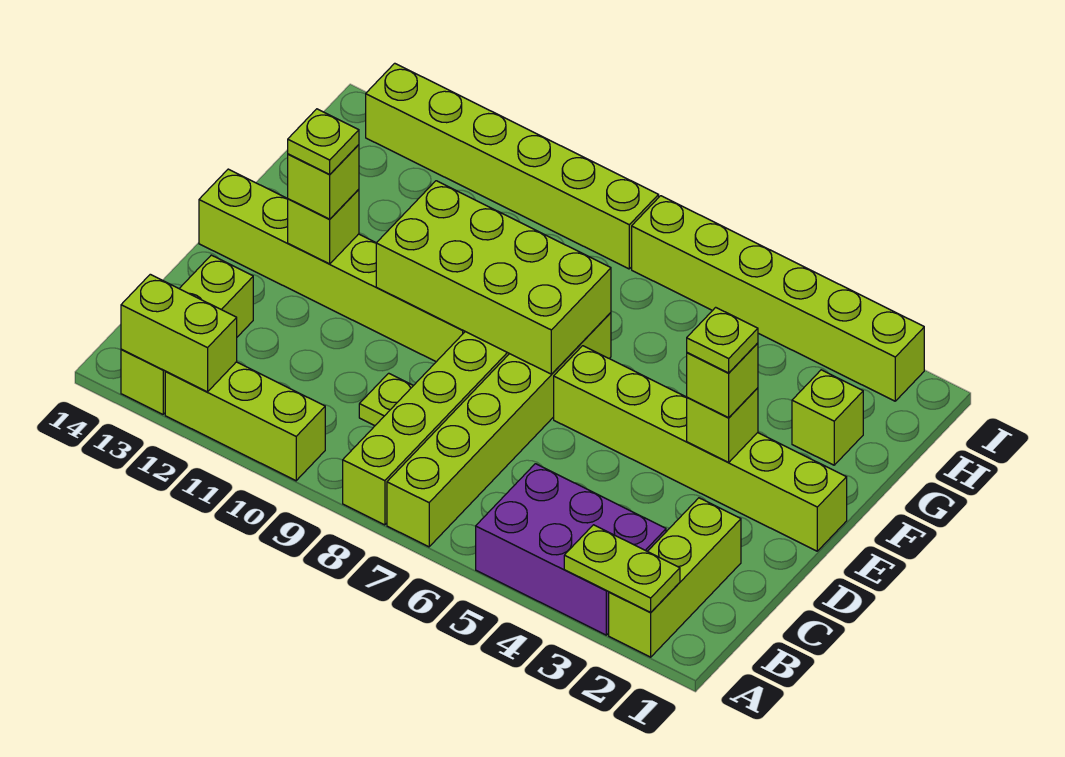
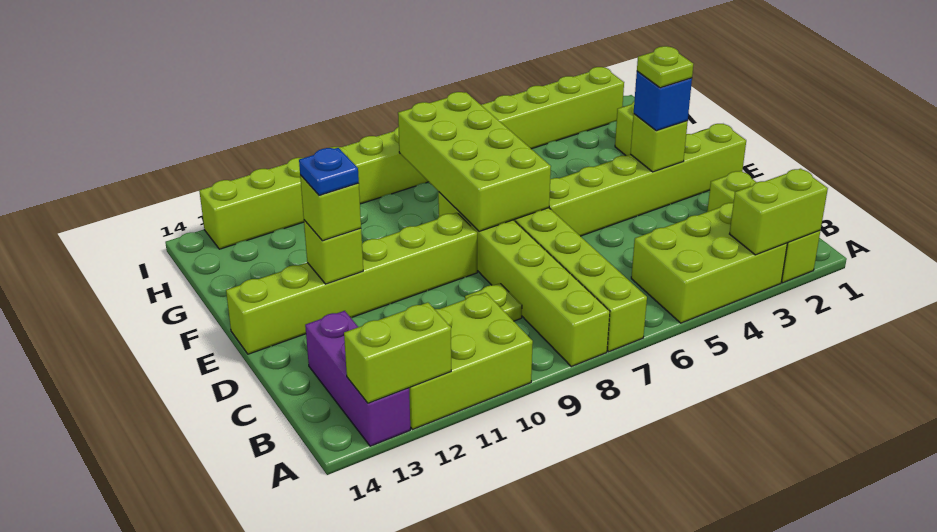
lime plate A2:A3 level 2 -> lime brick A2:A3 level 2
purple brick A3:B5 level 1 -> lime brick A3:B5 level 1
lime brick A10:A12 level 1 -> lime brick A10:B12 level 1
lime brick A13:C13 level 1 -> purple brick A13:C13 level 1
lime brick E3 level 3 -> blue brick E3 level 3
lime brick E7:F10 level 2 -> lime brick E7:H8 level 2
lime plate E12 level 4 -> blue plate E12 level 4

